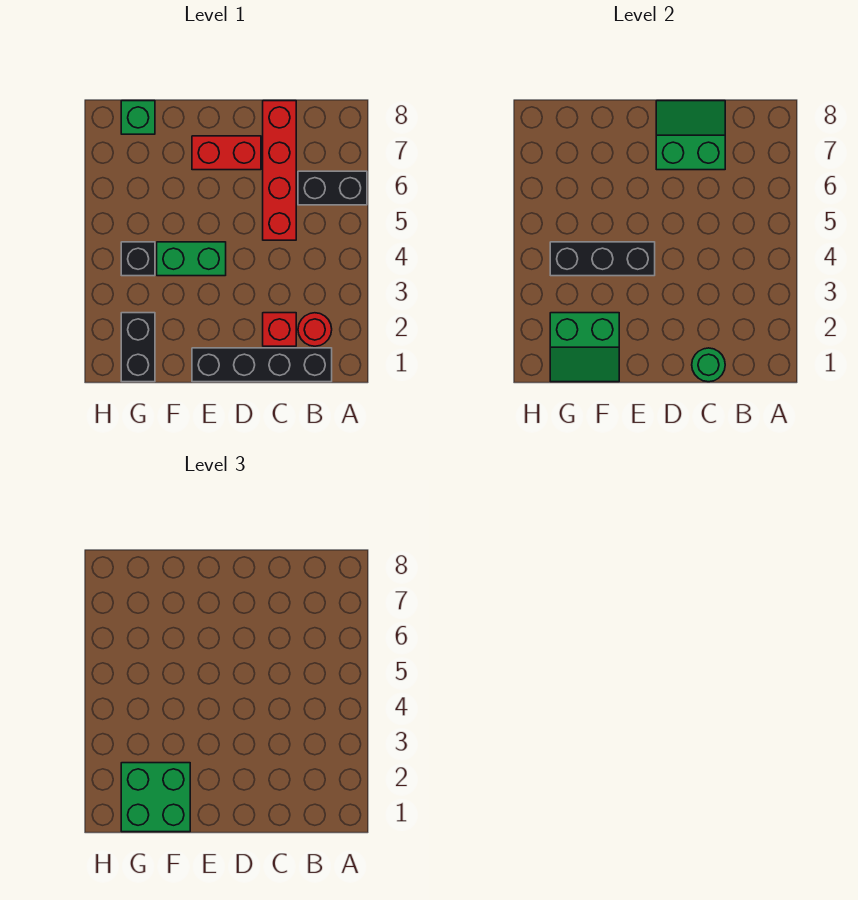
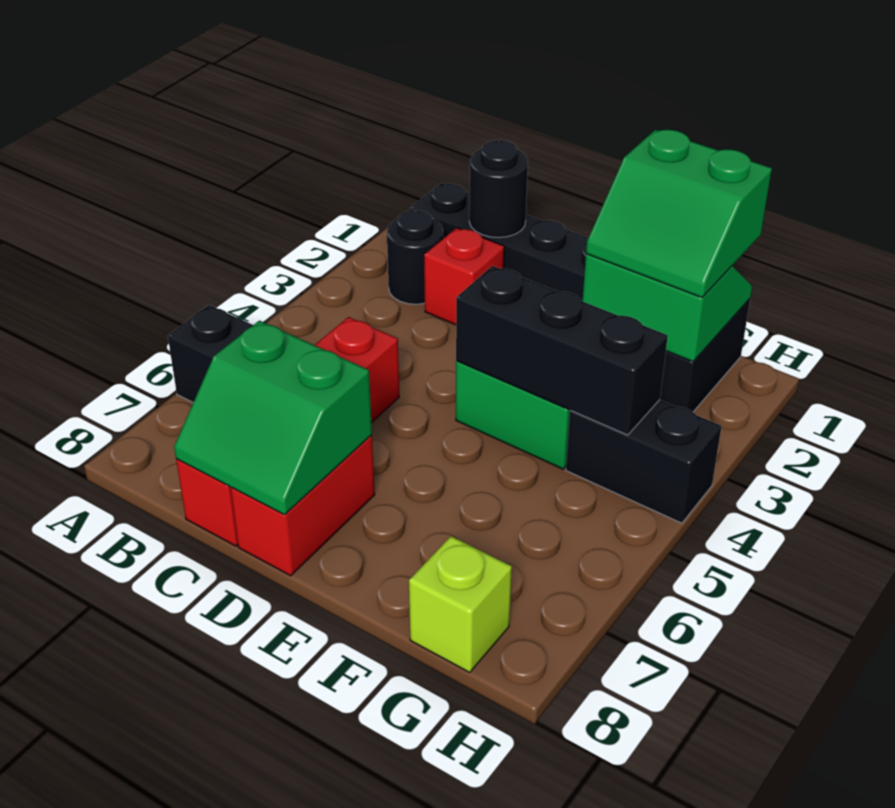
red round brick B2 level 1 -> black round brick B2 level 1
green round brick C1 level 2 -> black round brick C1 level 2
red brick D7:E7 level 1 -> red brick D7:D8 level 1
green brick F1:G2 level 3 -> green slope F1:G2 level 3 top 1
black brick G4 level 1 -> black brick G4:H4 level 1
green brick G8 level 1 -> lime brick G8 level 1

